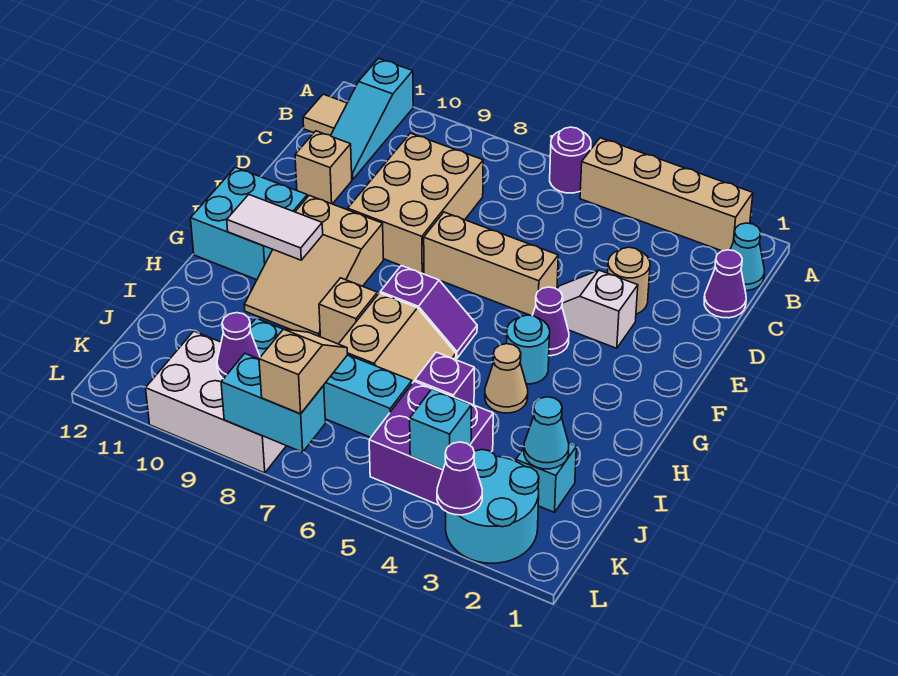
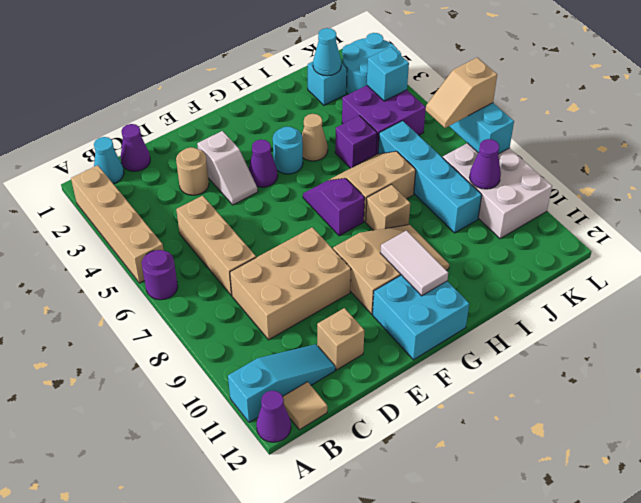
tan brick E5:E7 level 1 -> tan brick C5:C7 level 1
purple cone L3 level 2 -> purple cone A12 level 1

